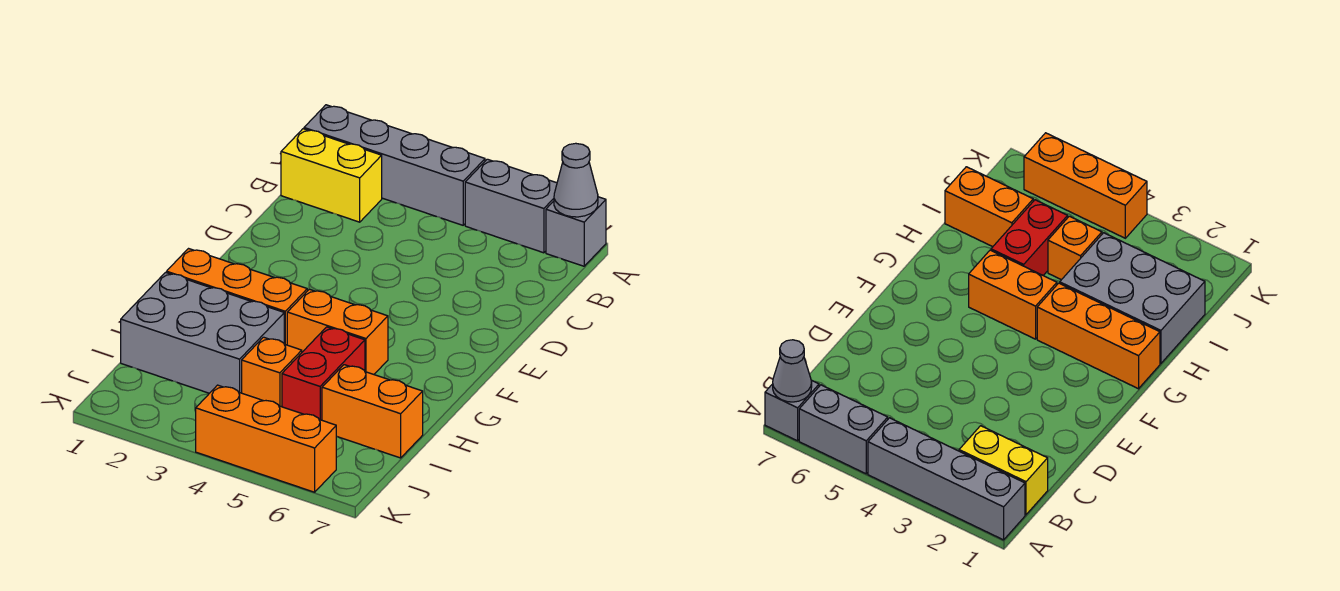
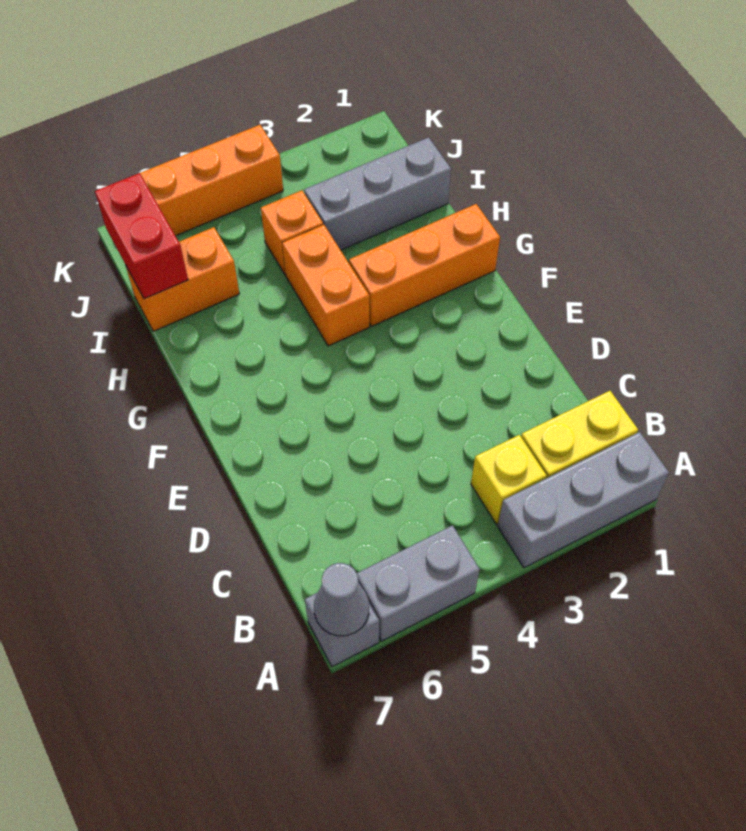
grey brick A1:A4 level 1 -> grey brick A1:A3 level 1
none -> yellow brick B3 level 1
orange brick G4:G5 level 1 -> orange brick G4:H4 level 1
grey brick H1:I3 level 1 -> grey brick I1:I3 level 1
red brick H5:I5 level 1 -> red brick I7:J7 level 2

